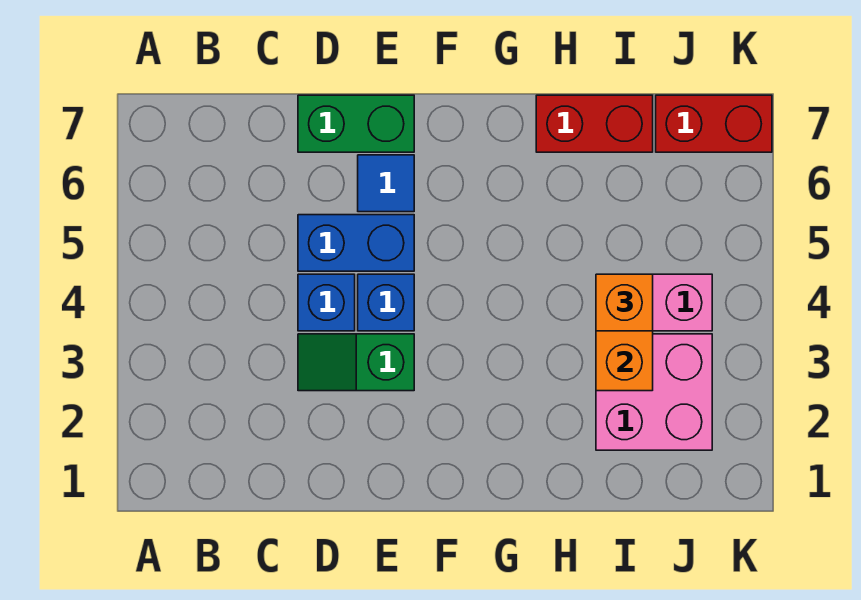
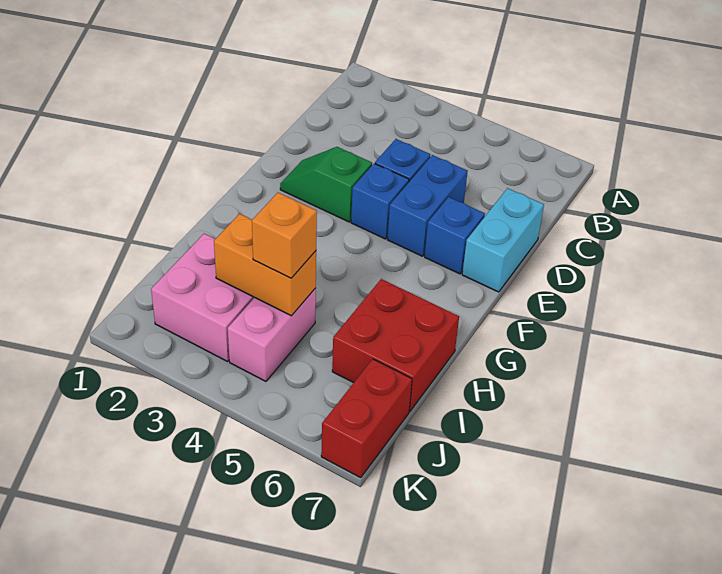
green slope D3:E3 level 1 top E -> green slope E2:E3 level 1 top 3
green brick D7:E7 level 1 -> cyan brick D7:E7 level 1
blue tile E6 level 1 -> blue brick E6 level 1
red brick H7:I7 level 1 -> red brick H6:I7 level 1

